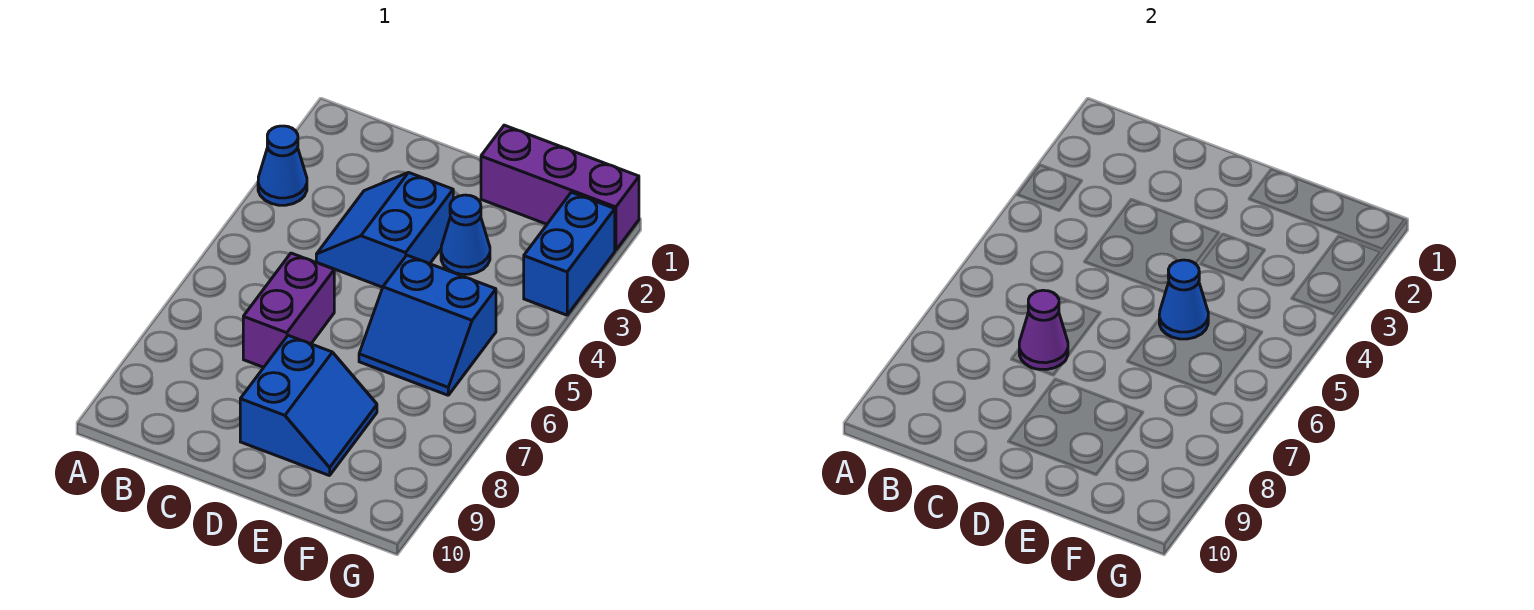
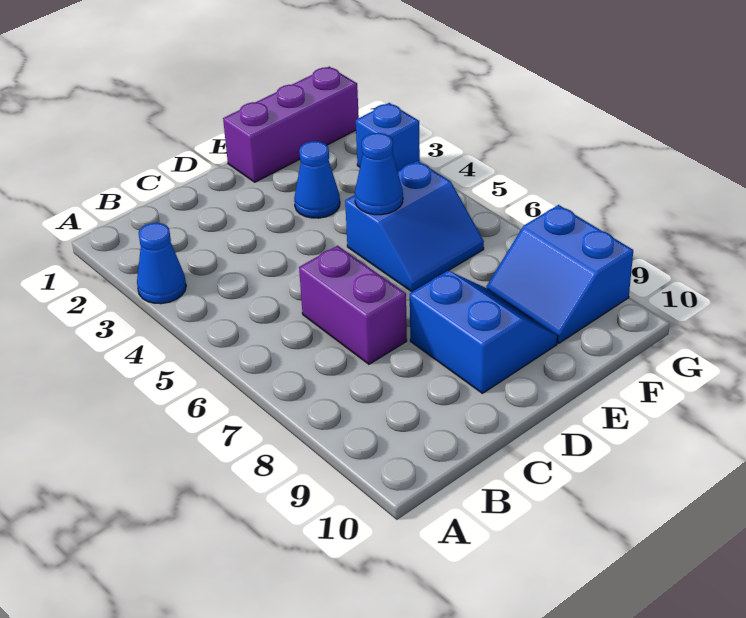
blue slope C3:D4 level 1 top D -> blue slope F8:G9 level 1 top G
purple cone C7 level 2 -> none
blue brick G2:G3 level 1 -> blue brick G3 level 1

